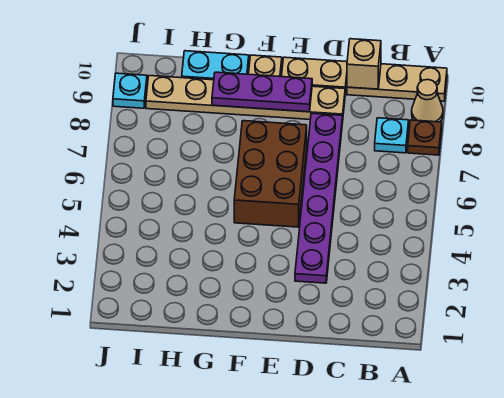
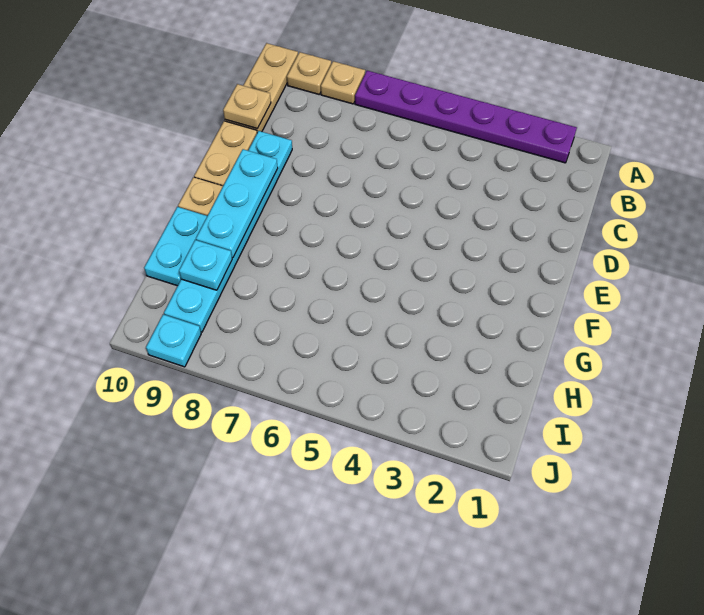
brown plate A8 level 1 -> tan plate A8 level 1
tan cone A9 level 1 -> tan plate A9 level 1
cyan plate B8 level 1 -> cyan plate H9 level 2
tan brick C10 level 2 -> tan plate C10 level 2
purple plate D3:D8 level 1 -> purple plate A2:A7 level 1
tan plate D9:I9 level 1 -> cyan plate D9:I9 level 1
brown brick E5:F7 level 1 -> none
purple plate E9:G9 level 2 -> cyan plate E9:G9 level 2

